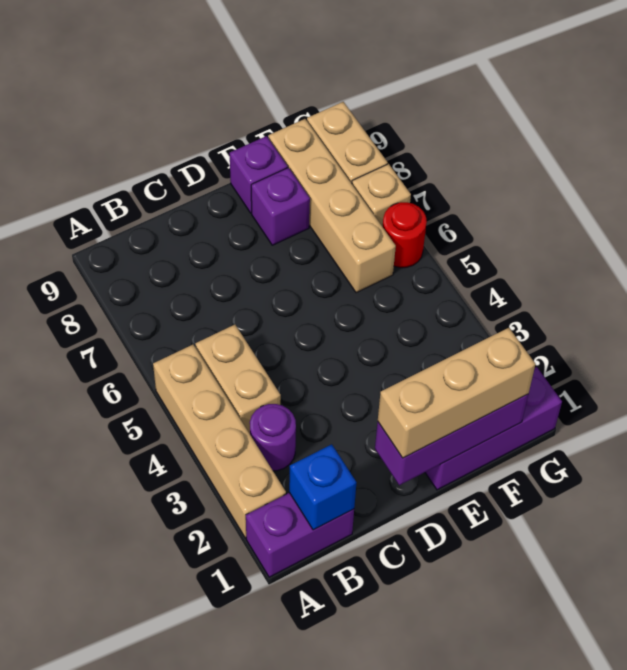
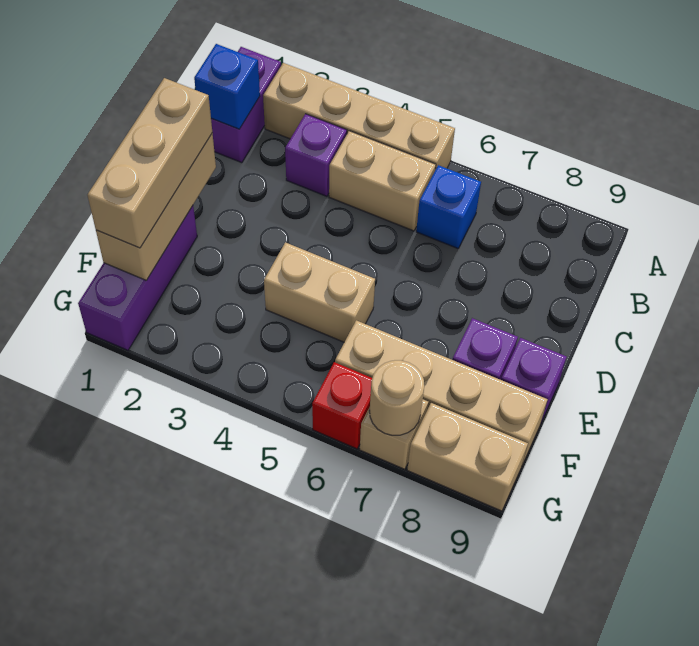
purple round brick B3 level 1 -> purple brick B3 level 1
none -> blue brick B6 level 1
purple brick D1:F1 level 2 -> tan brick D1:F1 level 2
none -> tan brick E4:E5 level 1
red round brick G6 level 1 -> red brick G6 level 1
none -> tan round brick G7 level 2

